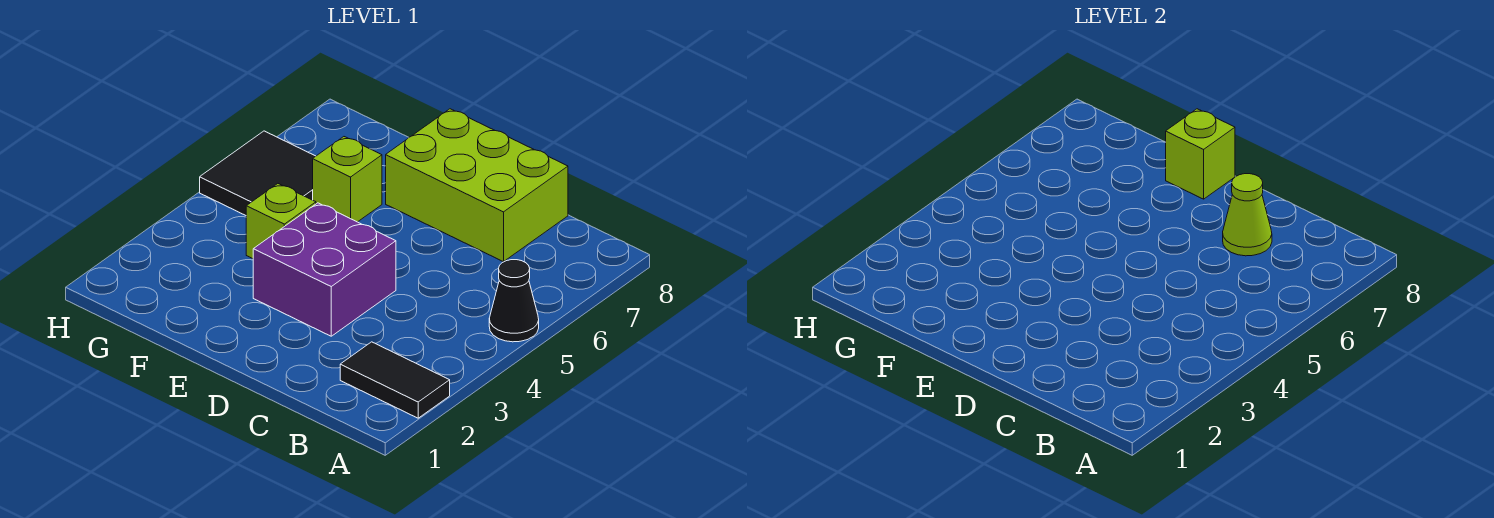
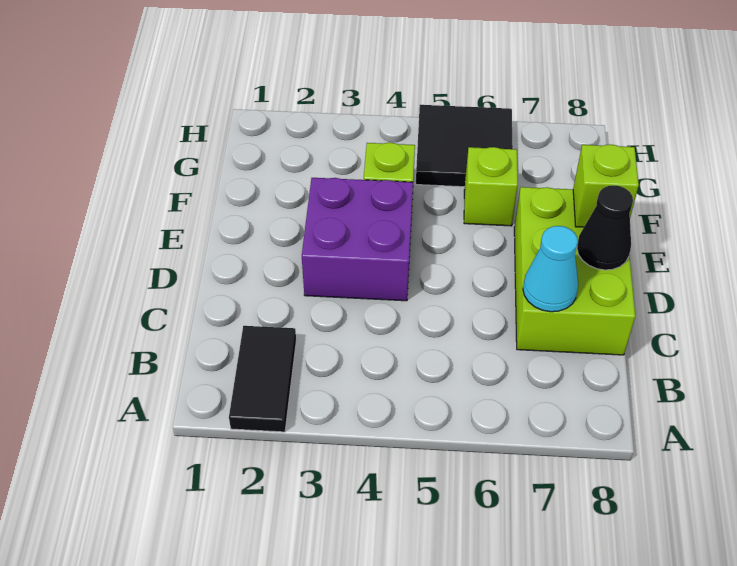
black cone A5 level 1 -> black cone D8 level 2
lime cone C7 level 2 -> cyan cone C7 level 2

